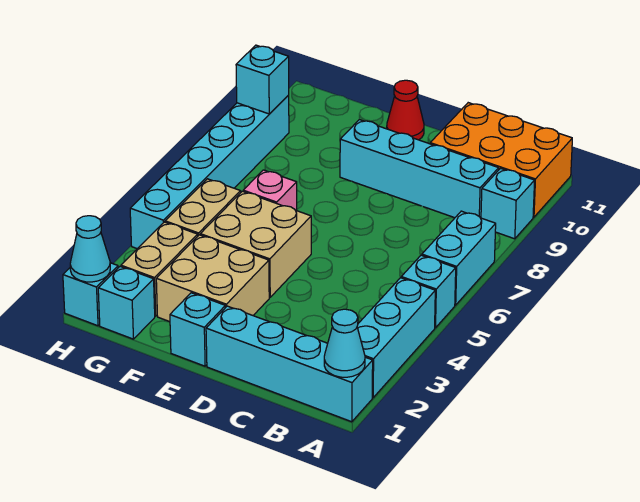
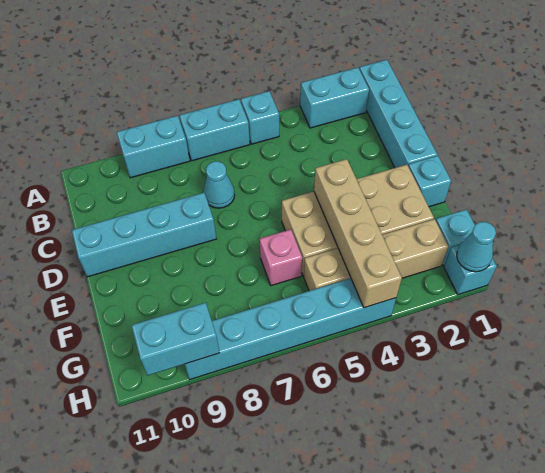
cyan cone A1 level 2 -> cyan cone C7 level 1
cyan brick A2:A4 level 1 -> cyan brick A2:A3 level 1
cyan brick A9 level 1 -> cyan brick A8:A9 level 1
orange brick A10:C11 level 1 -> none
cyan brick B9:E9 level 1 -> cyan brick D8:D11 level 1
none -> tan brick E4:H4 level 2
red cone E11 level 1 -> none
cyan brick H9 level 2 -> cyan brick H9:H10 level 2

